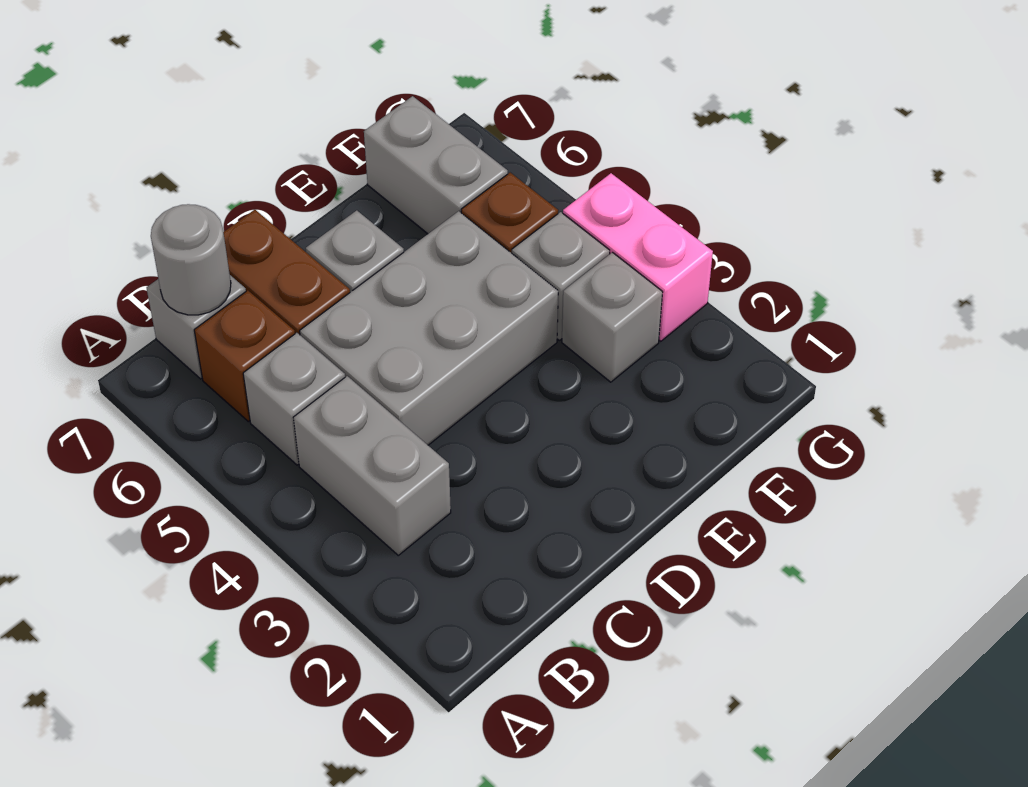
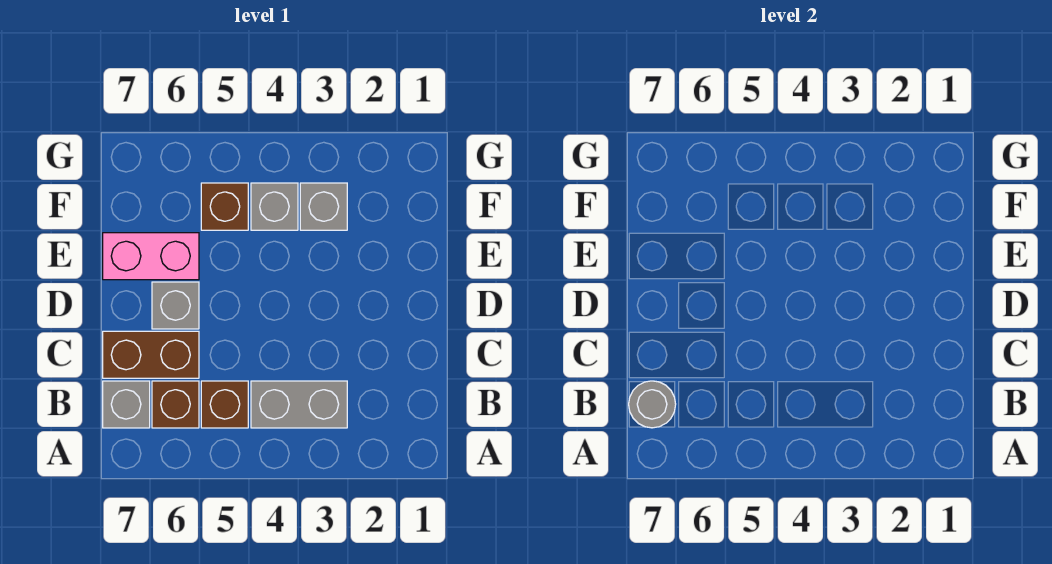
grey brick B5 level 1 -> brown brick B5 level 1
grey brick C4:E5 level 1 -> none
grey brick F6:F7 level 1 -> none
pink brick G3:G4 level 1 -> pink brick E6:E7 level 1

